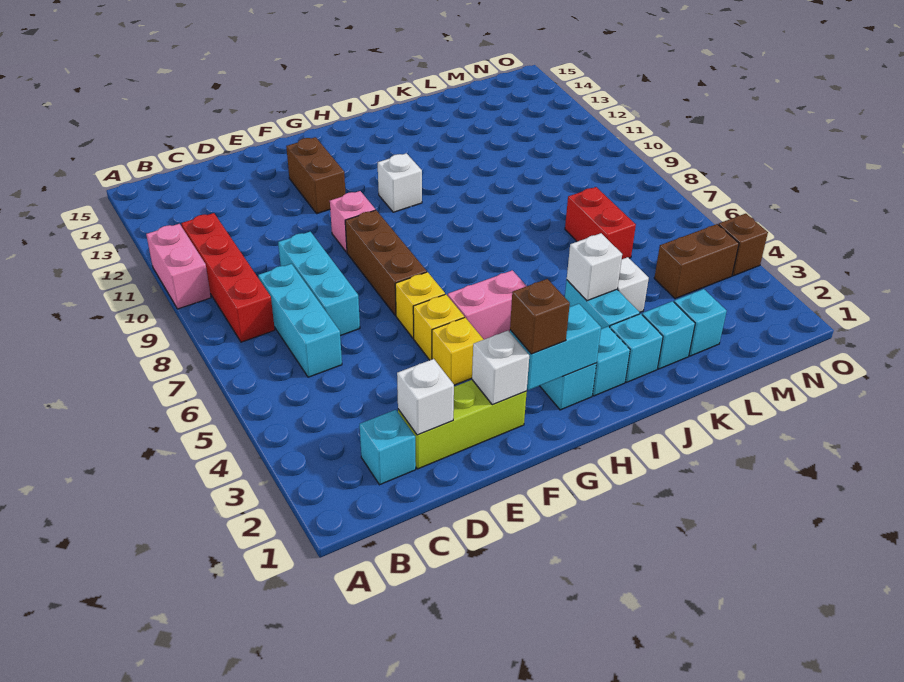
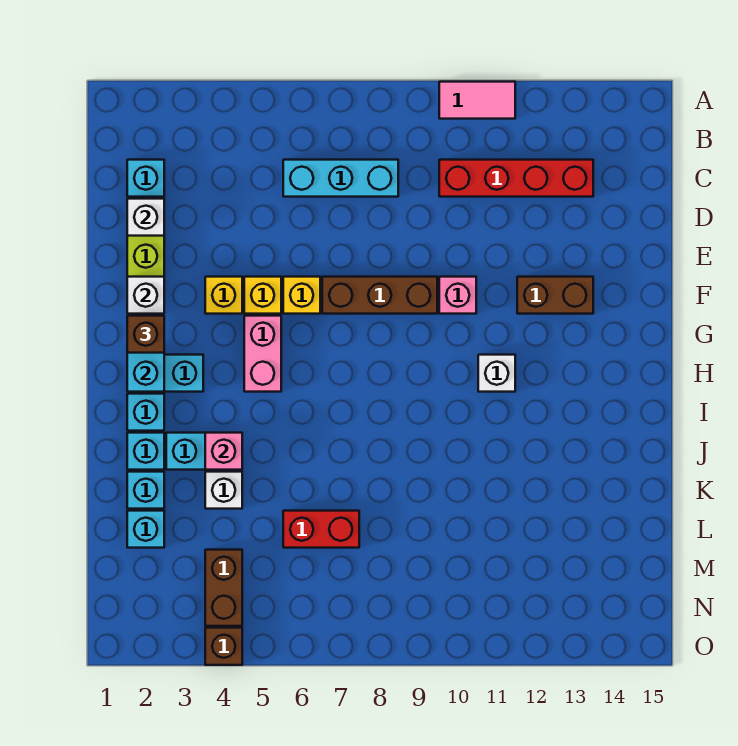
pink brick A10:A11 level 1 -> pink tile A10:A11 level 1
red brick B8:B11 level 1 -> red brick C10:C13 level 1
cyan brick D7:D9 level 1 -> none
white brick J4 level 2 -> pink brick J4 level 2

